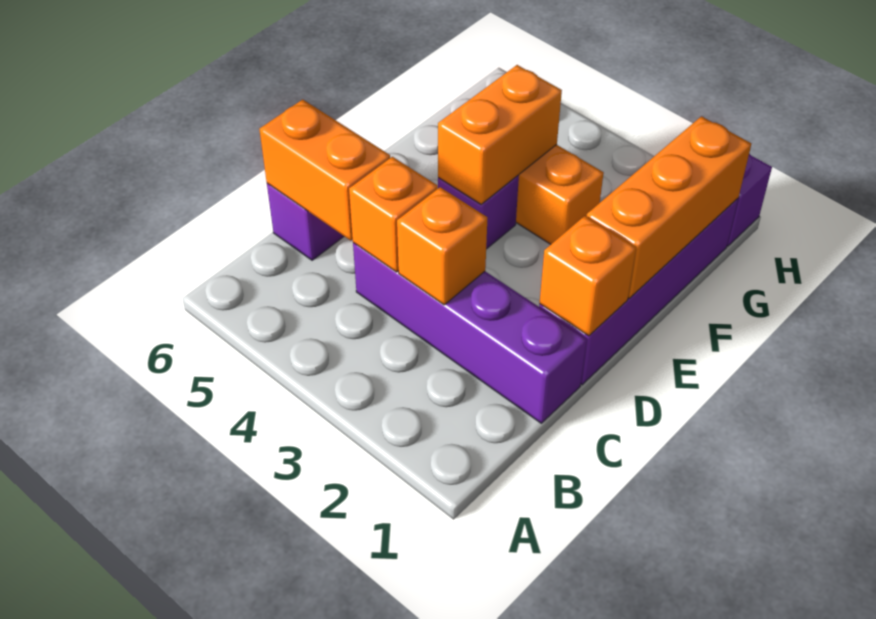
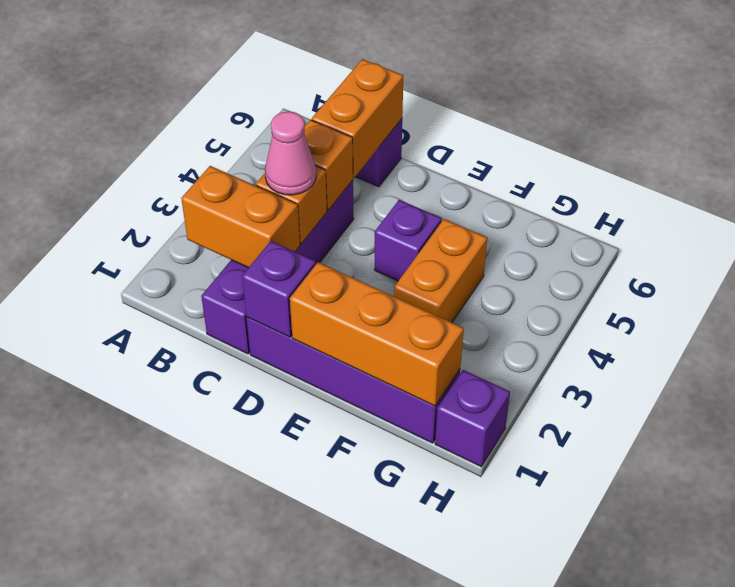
none -> pink cone C3 level 3
orange brick D1 level 2 -> purple brick D1 level 2
orange brick E4:F4 level 2 -> orange brick B2:C2 level 2

